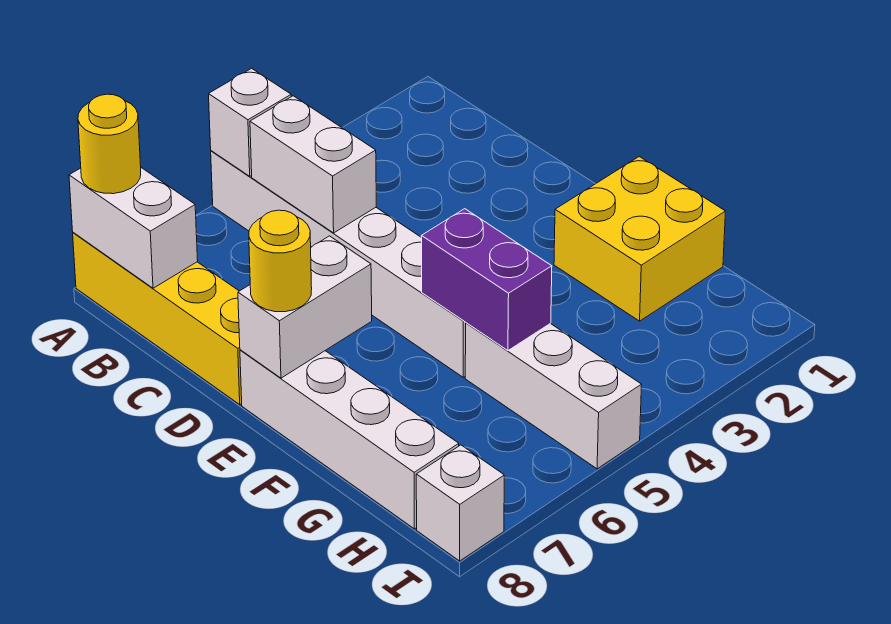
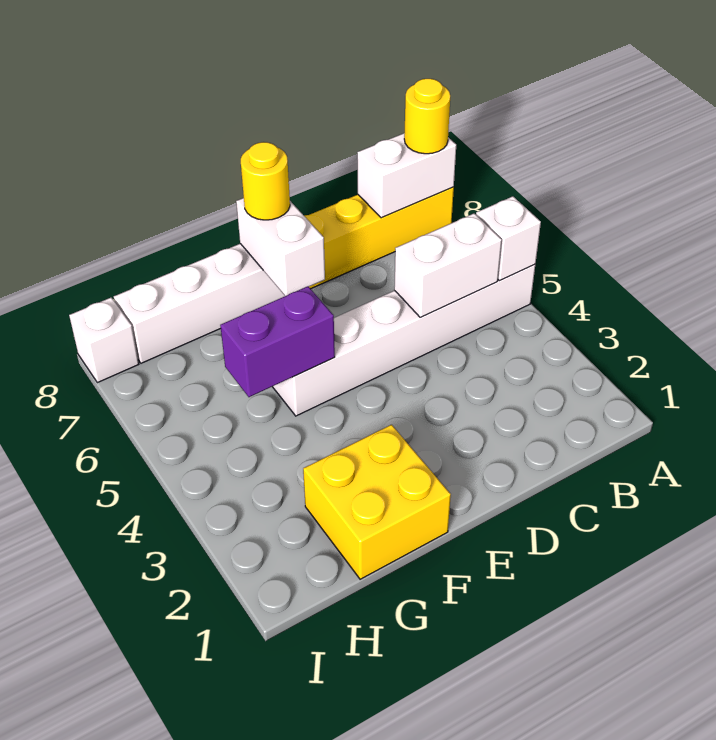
white brick G5:I5 level 1 -> none

